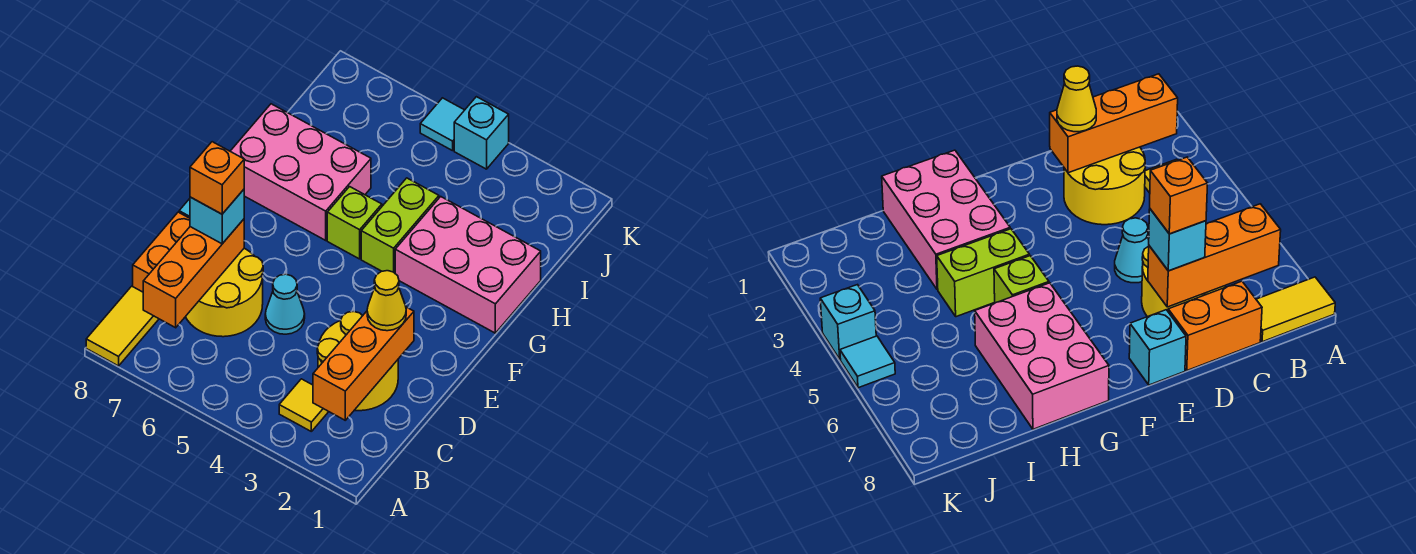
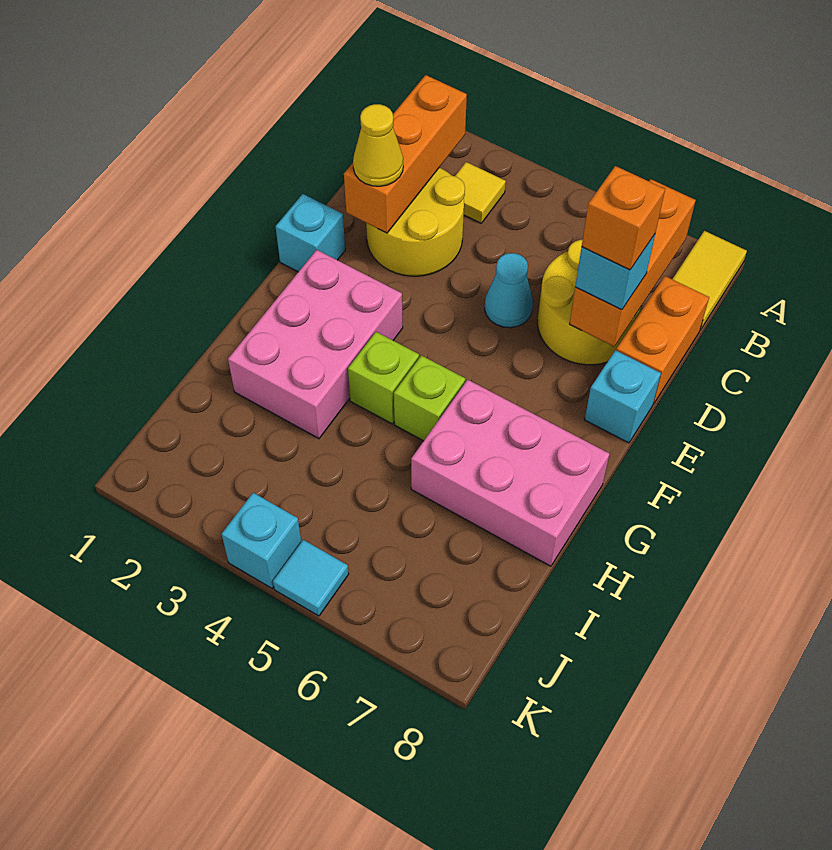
none -> cyan brick E1 level 1
pink brick G1:H3 level 1 -> pink brick F2:H3 level 1
lime brick G4:H4 level 1 -> lime brick G4 level 1

